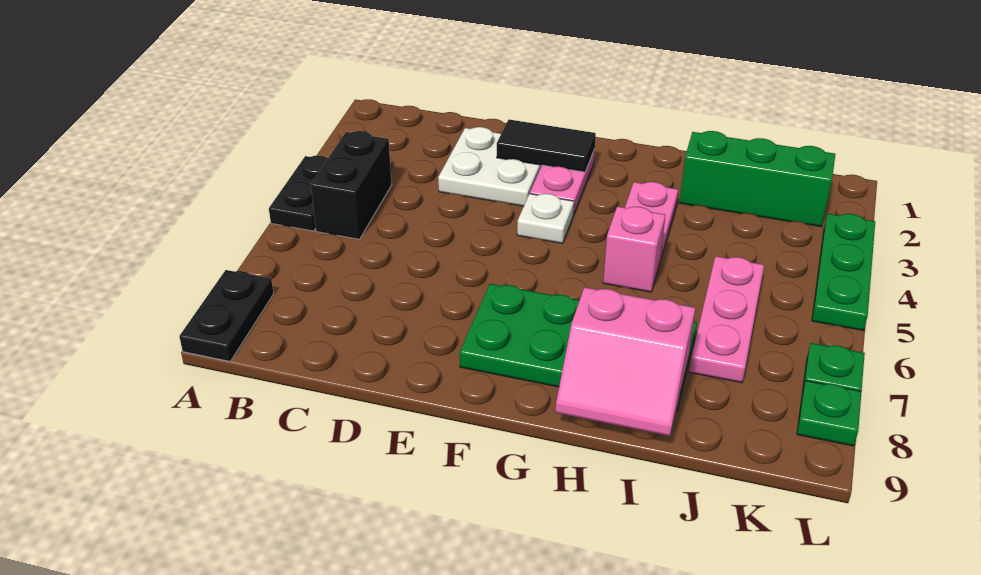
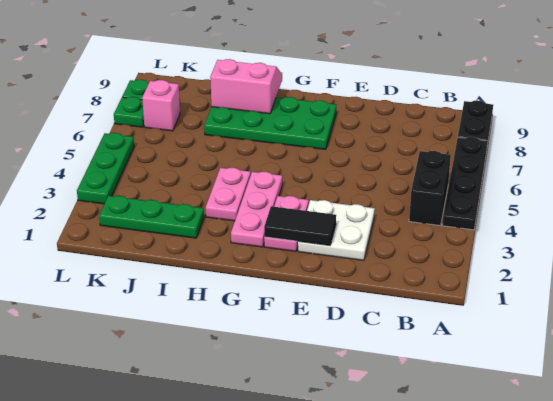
black plate A4:A5 level 1 -> black plate A4:A7 level 1
white plate F4 level 1 -> none
pink brick H5 level 1 -> pink brick K7 level 1
green brick I2:K2 level 1 -> green plate I2:K2 level 1
pink plate J5:J7 level 1 -> pink plate G2:G4 level 1

